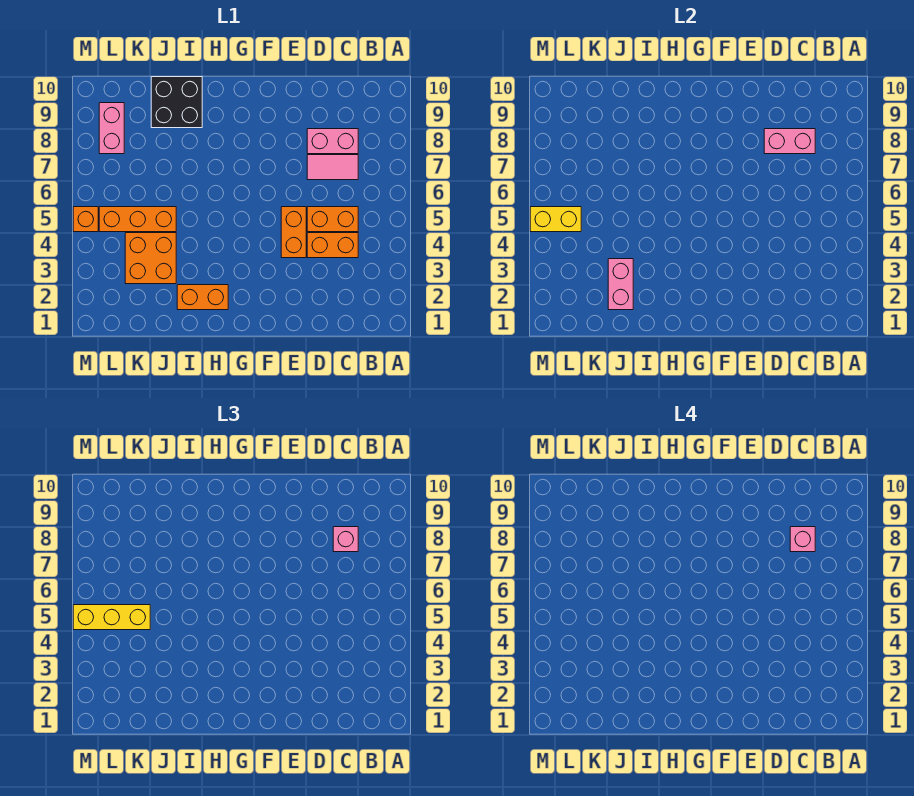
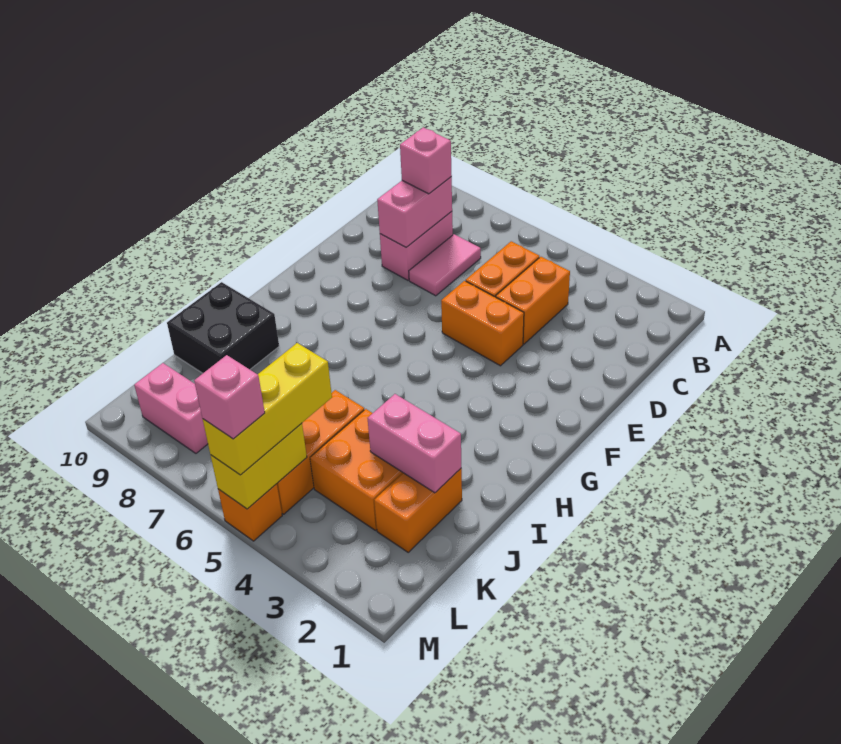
pink brick C8 level 4 -> pink brick M5 level 4
orange brick H2:I2 level 1 -> orange brick J2:K2 level 1

